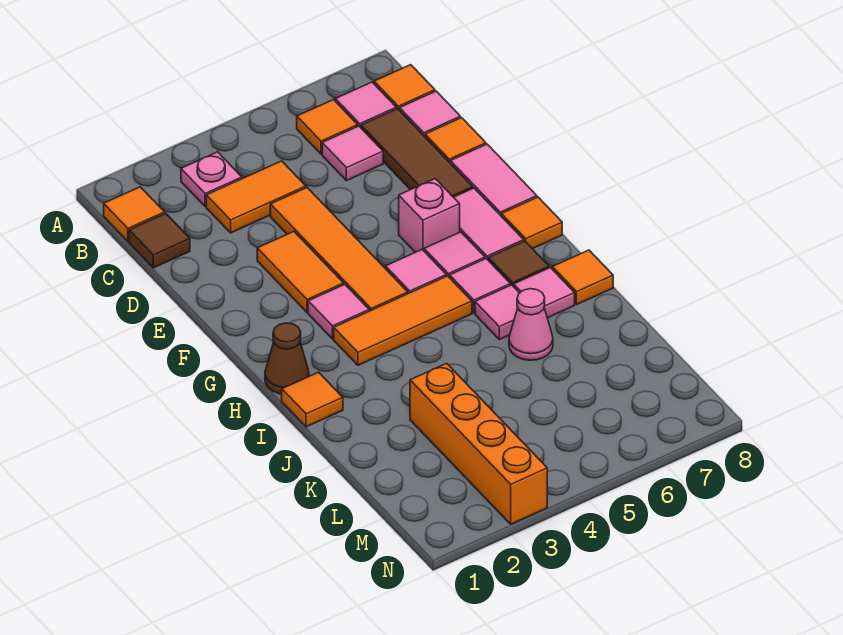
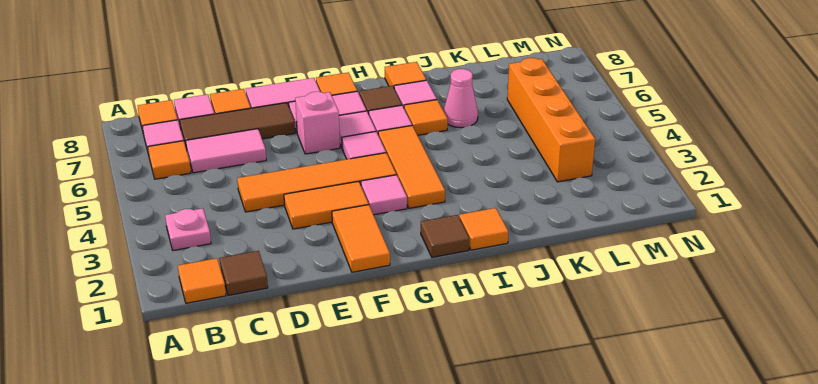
orange tile C3:C4 level 1 -> orange tile F1:F2 level 1
pink tile C6 level 1 -> pink tile C6:D6 level 1
brown cone H1 level 1 -> brown tile H1 level 1
pink tile I6 level 1 -> orange tile I6 level 1
orange brick K3:N3 level 1 -> orange brick L3:L6 level 1

